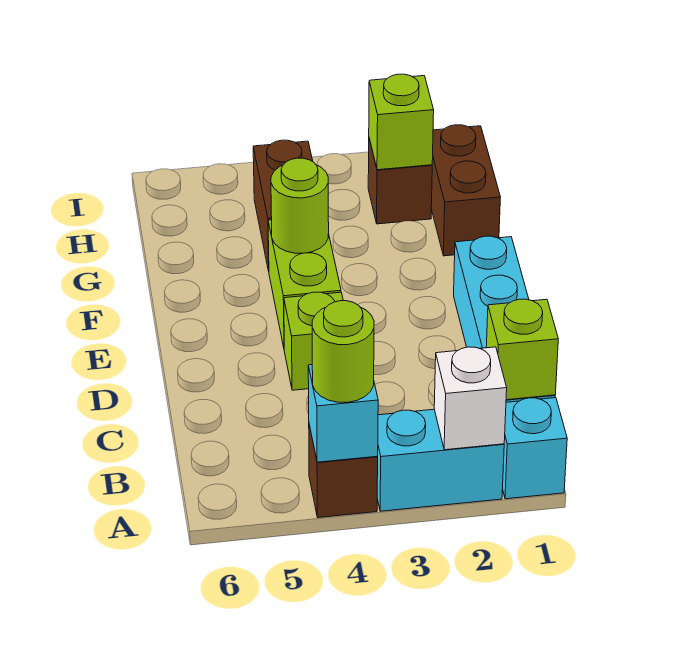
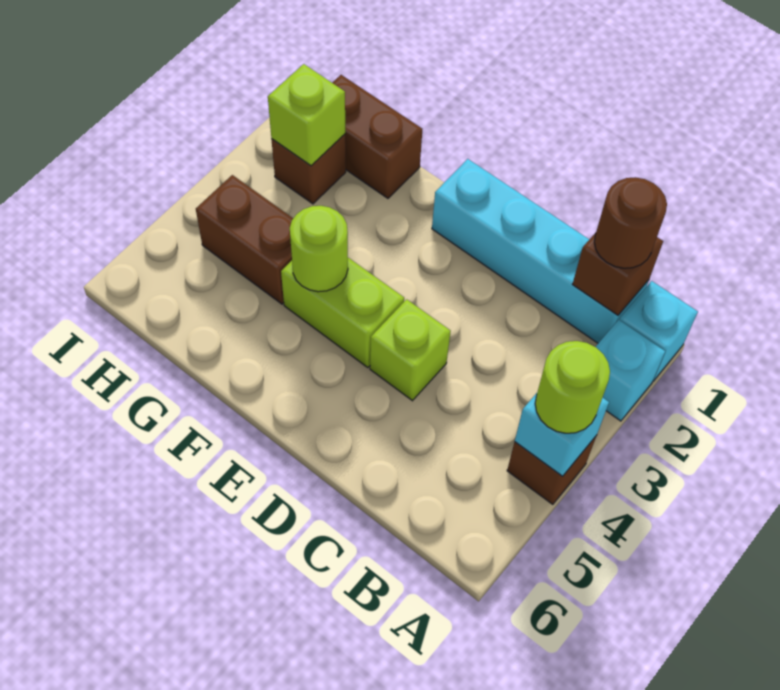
cyan brick A2:A3 level 1 -> cyan brick A2 level 1
white brick A2 level 2 -> none
lime brick B1 level 2 -> brown brick B1 level 2
none -> brown round brick B1 level 3

